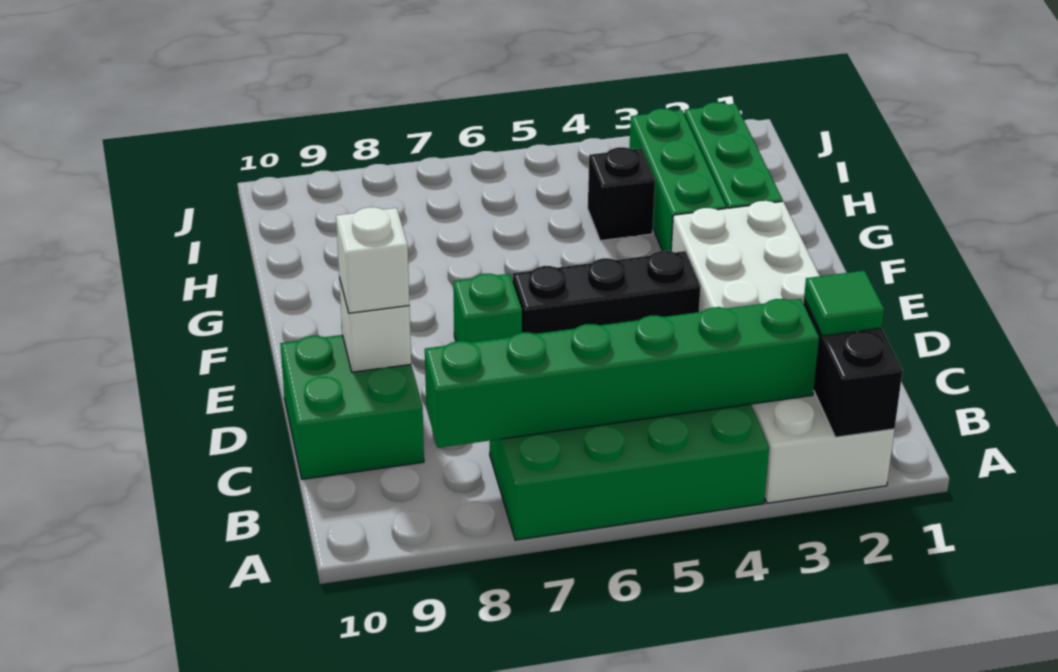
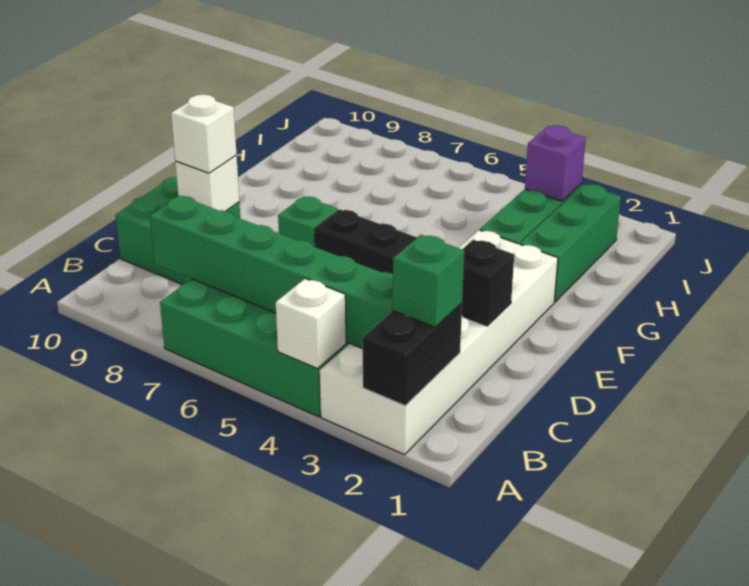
none -> white brick A4 level 2
green tile B2 level 3 -> green brick B2 level 3
black brick H4 level 1 -> black brick D2 level 2
none -> purple brick I3 level 2

